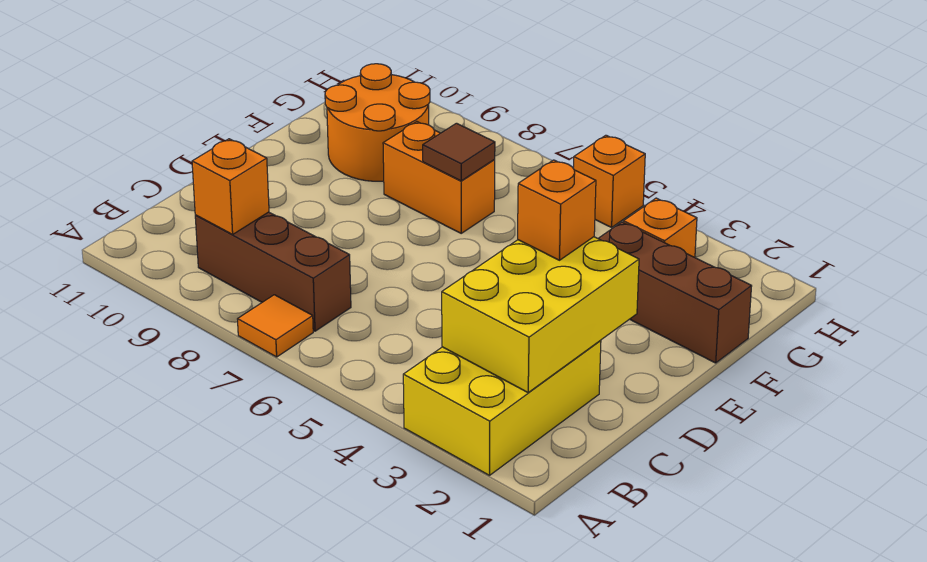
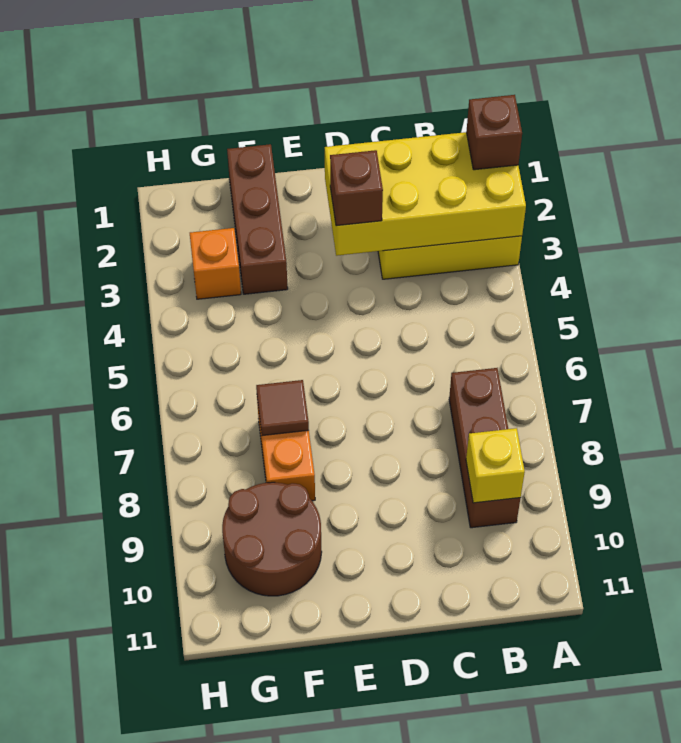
none -> brown brick A2 level 3
orange tile A7 level 1 -> none
yellow brick B2:D3 level 2 -> yellow brick A2:D3 level 2
orange brick B9 level 2 -> yellow brick B9 level 2
orange brick D3 level 3 -> brown brick D3 level 3
orange round brick F9:G10 level 1 -> brown round brick F9:G10 level 1
orange brick H5 level 1 -> none

